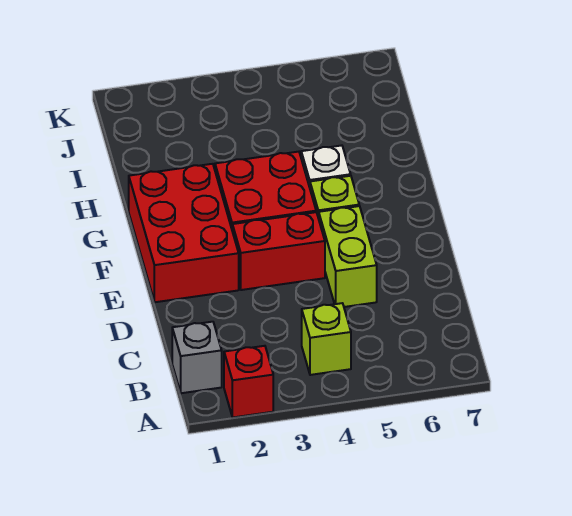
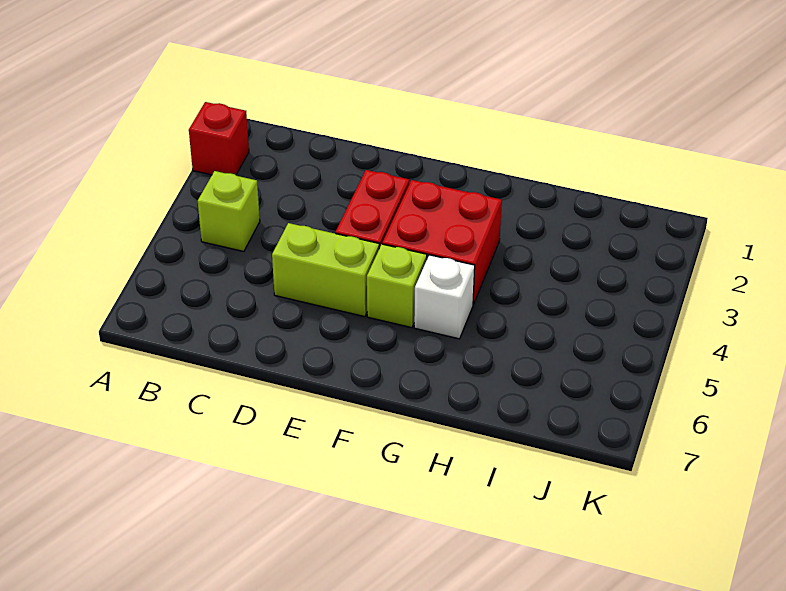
grey brick B1 level 1 -> none
red brick E1:G2 level 1 -> none

